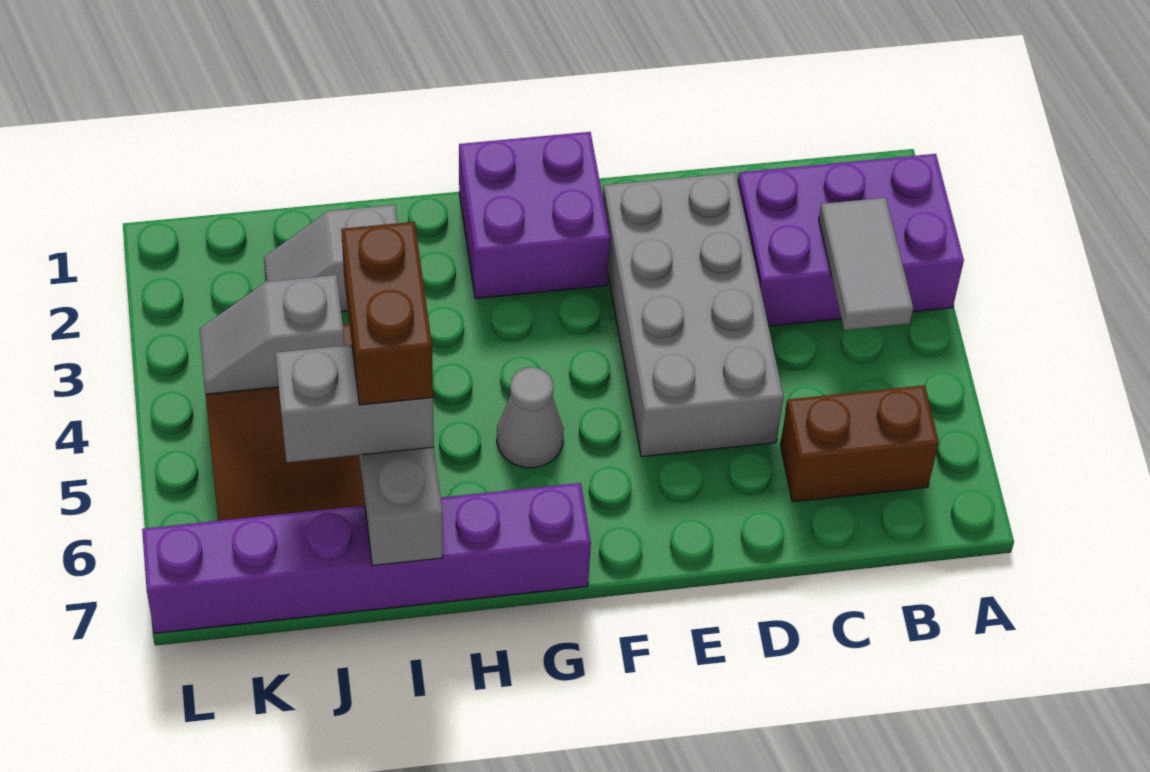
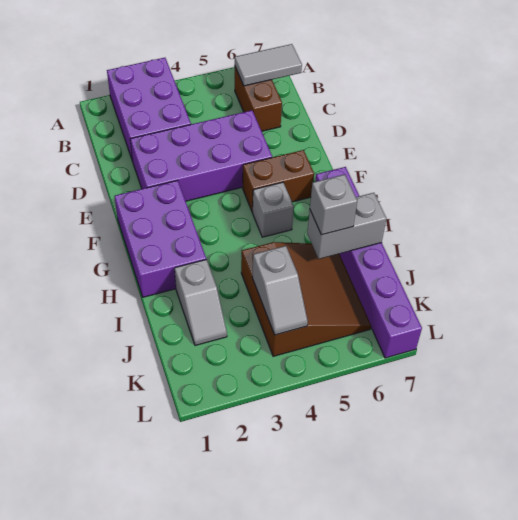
grey tile B3:B4 level 2 -> grey tile B6:B7 level 2
grey brick D2:E5 level 1 -> purple brick D2:E5 level 1
purple brick F1:G2 level 1 -> purple brick F1:H2 level 1
grey cone G5 level 1 -> grey brick G5 level 1
brown brick I5:I6 level 4 -> brown brick F5:F6 level 1
grey brick I6:J6 level 3 -> grey brick I6 level 3

